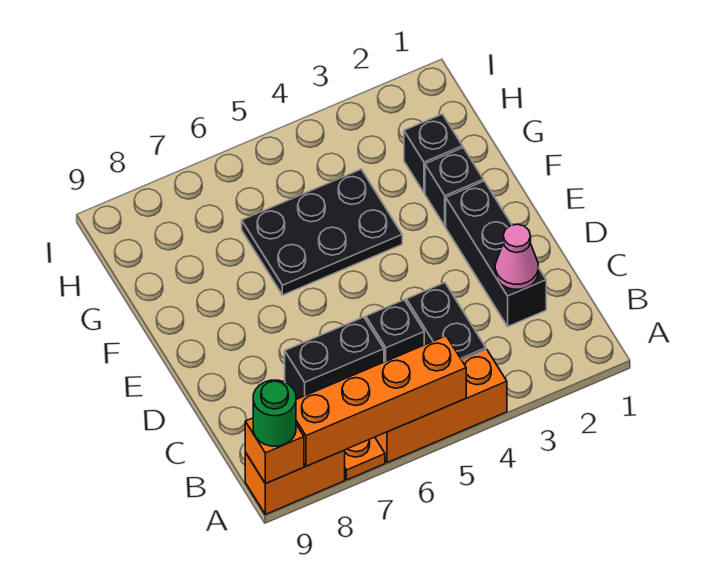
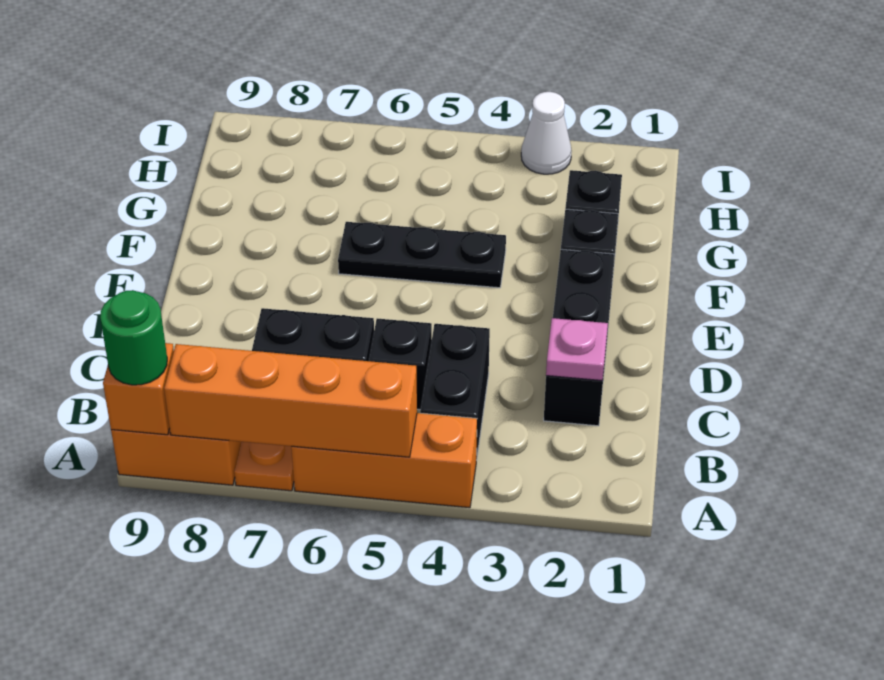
pink cone C2 level 2 -> pink plate C2 level 2
black plate F4:G6 level 1 -> black plate F4:F6 level 1
none -> white cone I3 level 1

